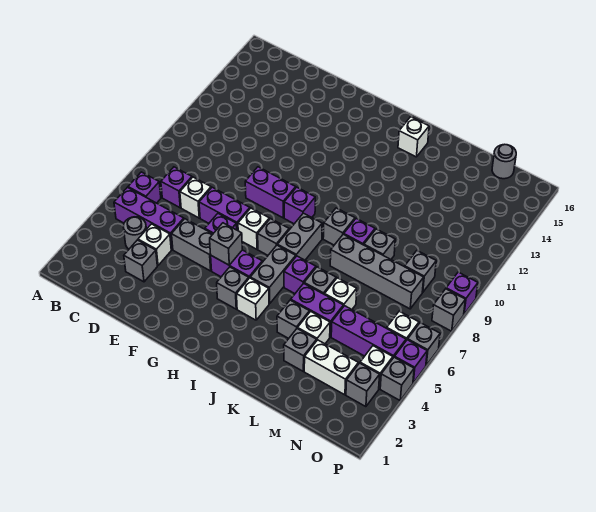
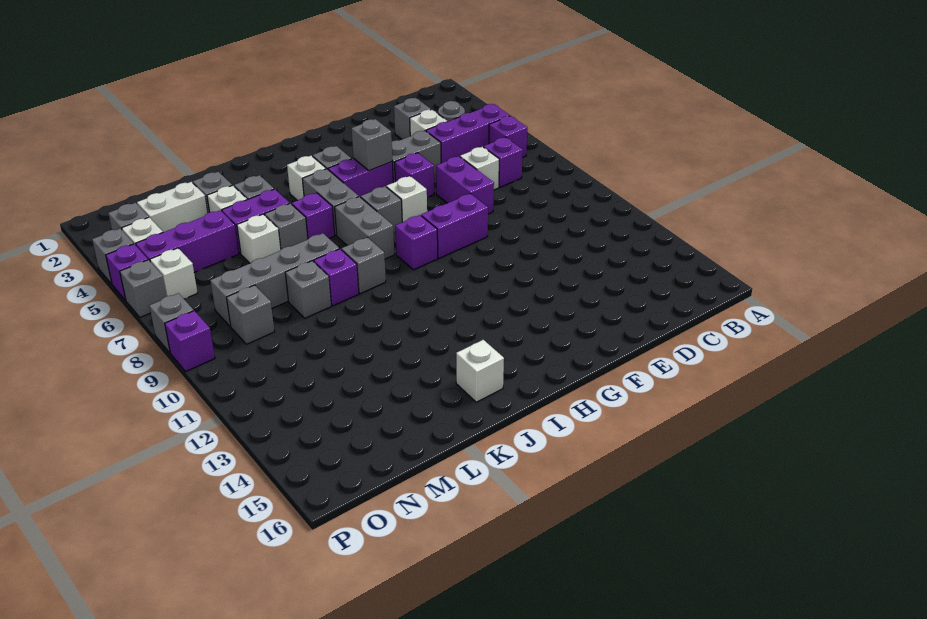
purple brick E7:F7 level 1 -> purple brick E7:E8 level 1
grey round brick N16 level 1 -> none

